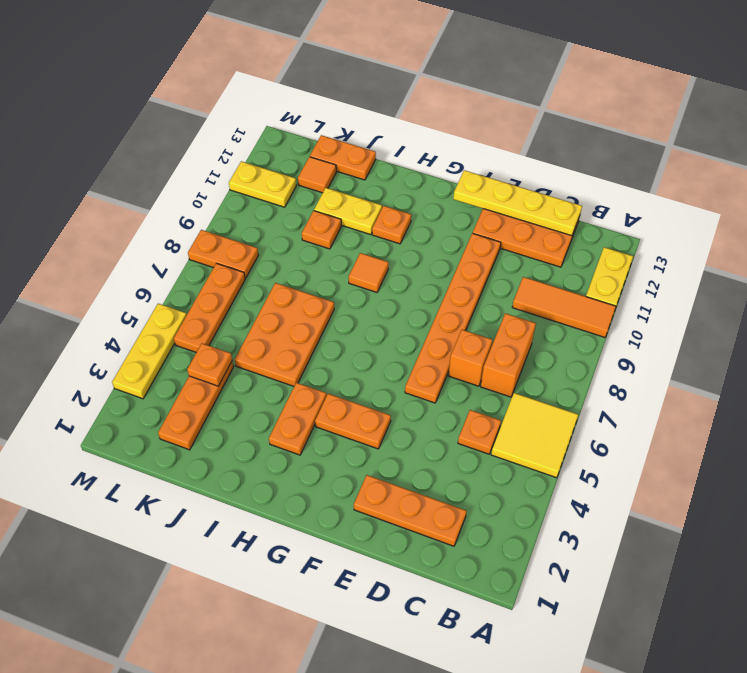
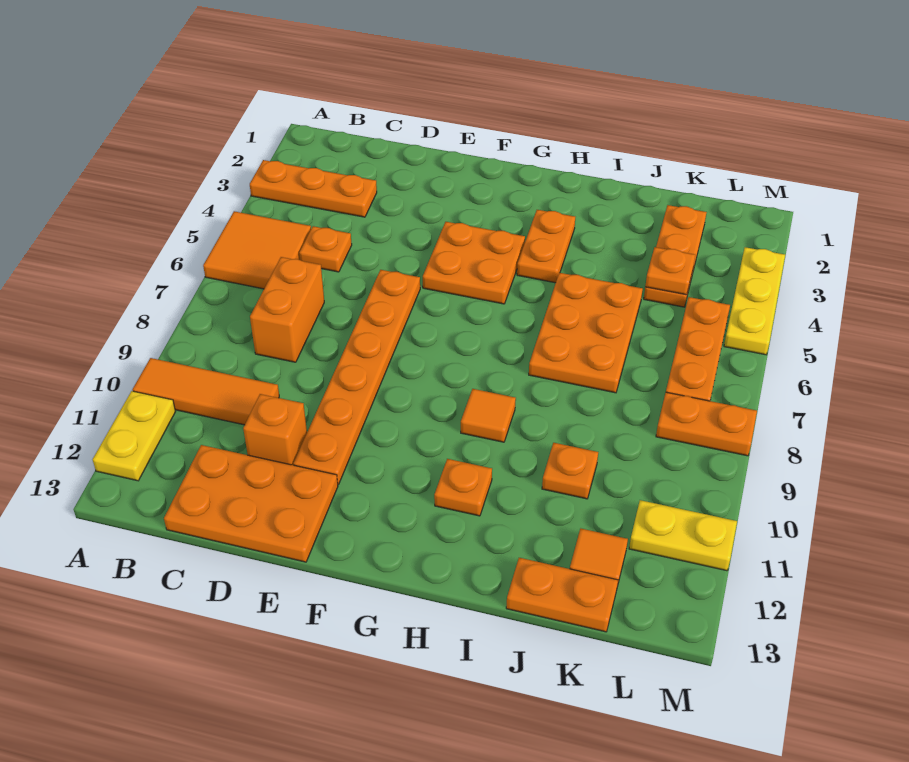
yellow tile A5:B6 level 1 -> orange tile A5:B6 level 1
orange plate C2:E2 level 1 -> orange plate A3:C3 level 1
yellow plate C13:F13 level 2 -> none
orange brick D7 level 1 -> orange brick D11 level 1
orange plate F4:G4 level 1 -> orange plate F4:G5 level 1
yellow plate I11:J11 level 1 -> none

